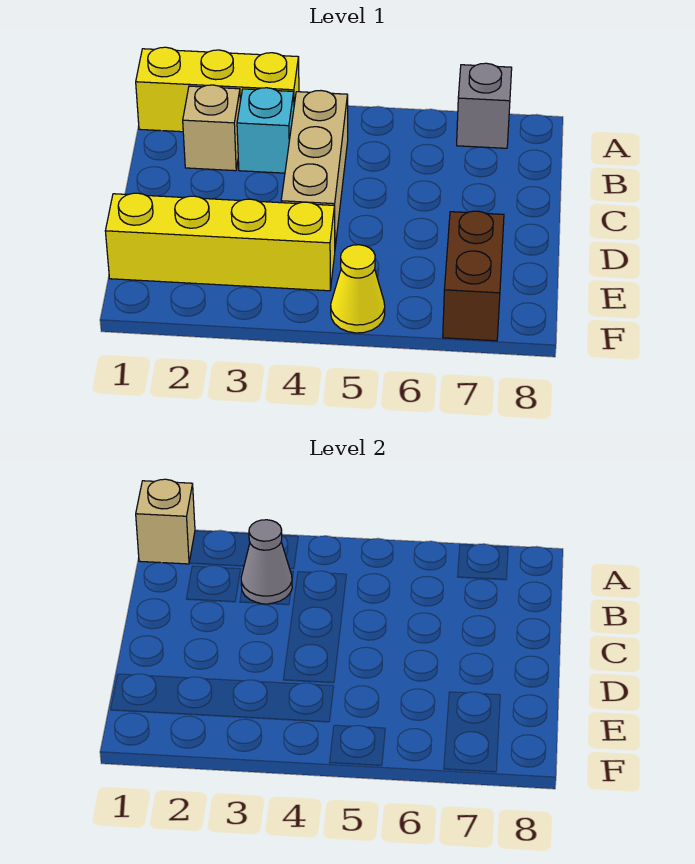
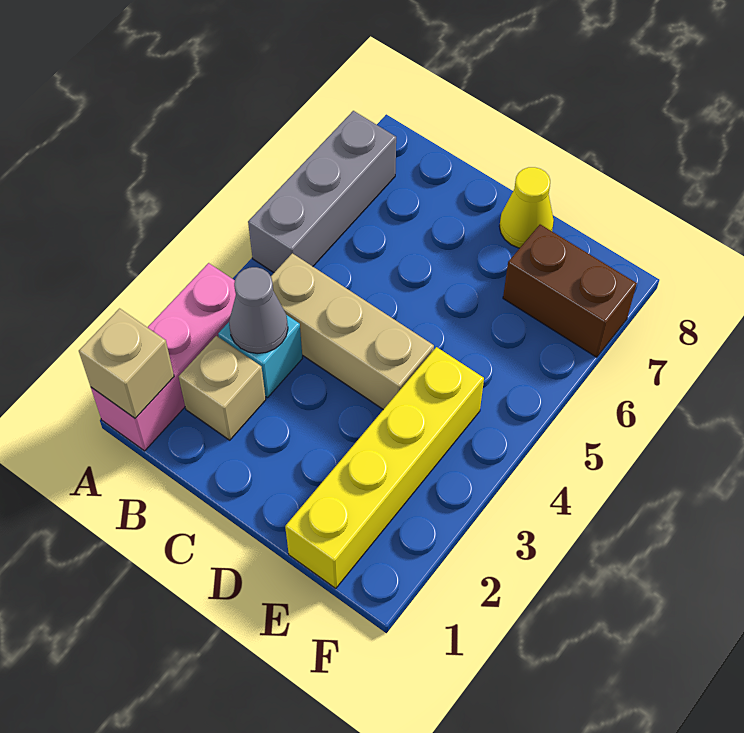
yellow brick A1:A3 level 1 -> pink brick A1:A3 level 1
grey brick A7 level 1 -> grey brick A5:A7 level 1
yellow cone F5 level 1 -> yellow cone D8 level 1

